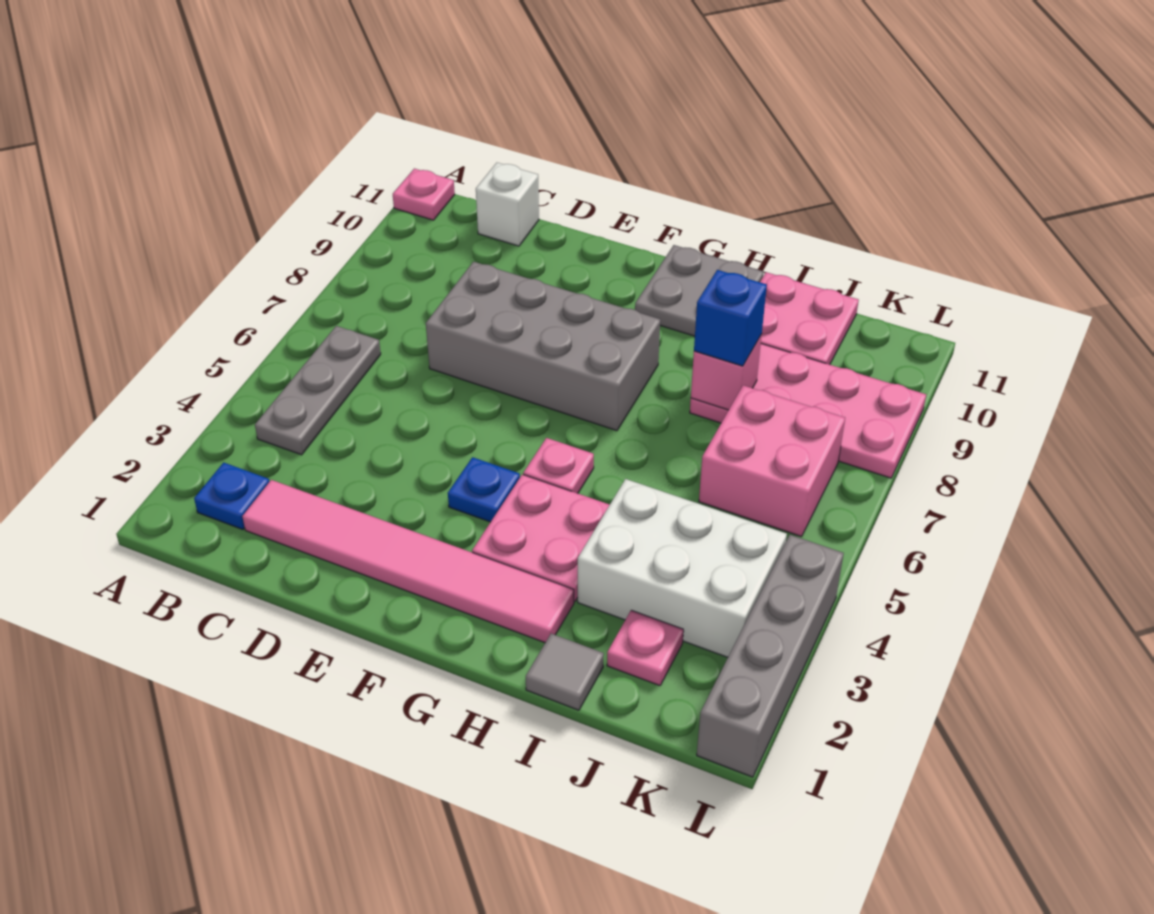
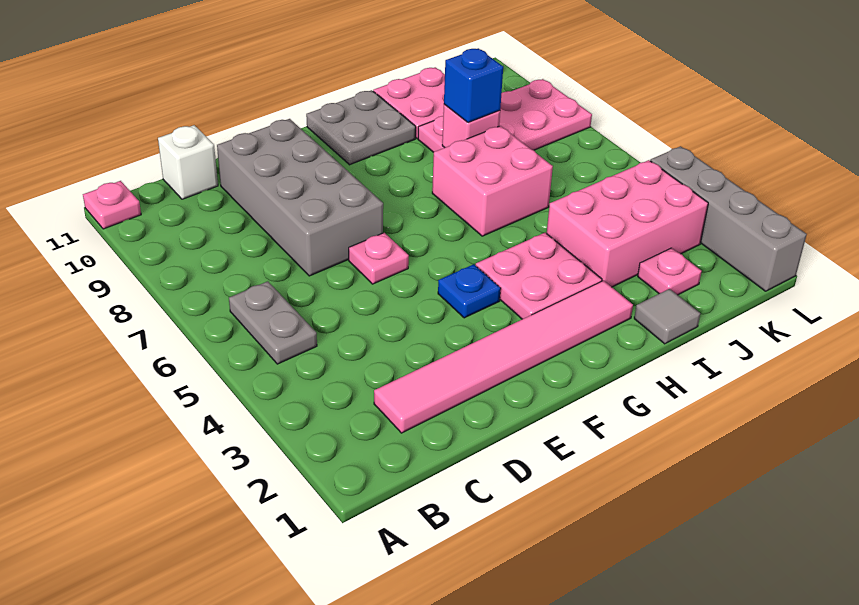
blue plate B2 level 1 -> none
grey plate B4:B6 level 1 -> grey plate B5:B6 level 1
grey brick D7:G8 level 1 -> grey brick D7:E10 level 1
pink plate G5 level 1 -> pink plate E6 level 1
white brick I3:K4 level 1 -> pink brick I3:K4 level 1
pink brick J6:K7 level 1 -> pink brick H6:I7 level 1

